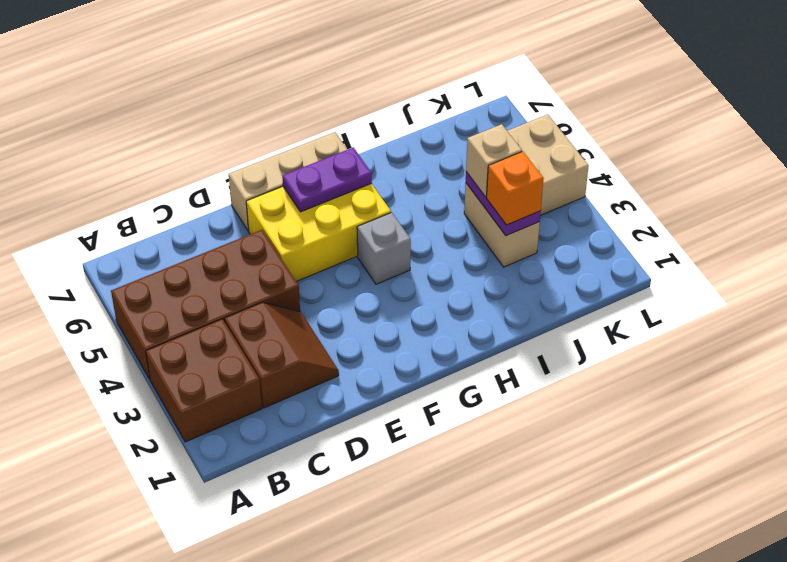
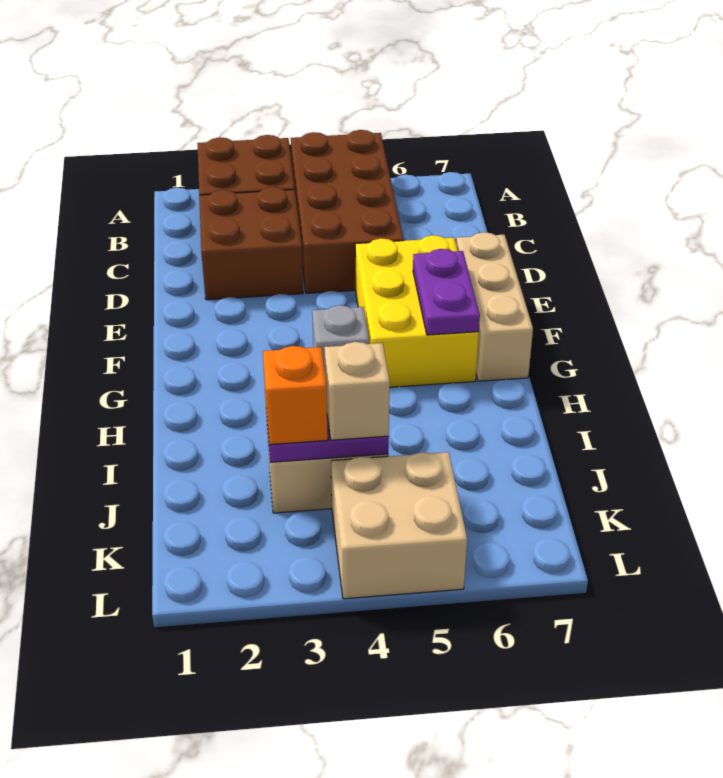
brown slope C2:D3 level 1 top C -> brown brick C2:D3 level 1

